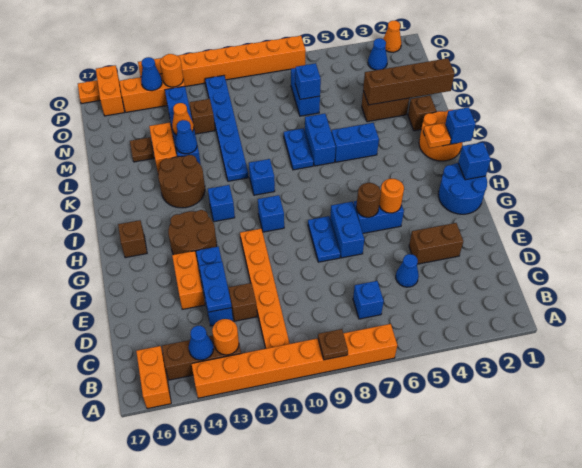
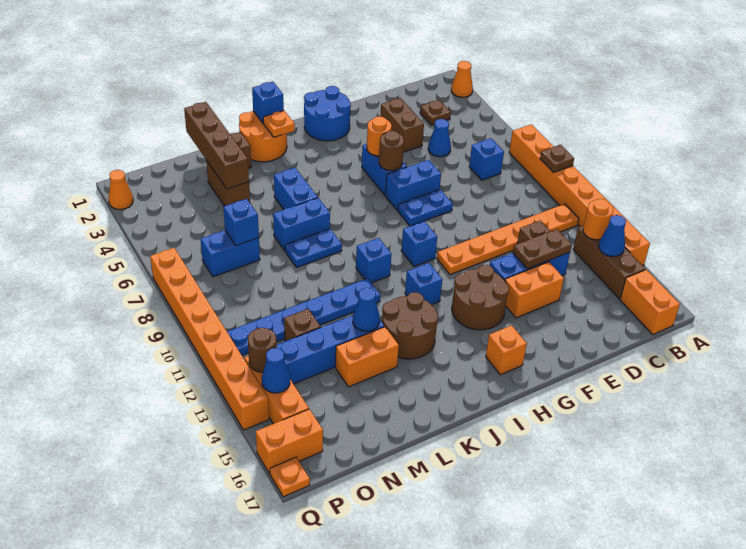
orange brick A16:B16 level 1 -> orange brick B16:B17 level 1
blue plate D13:E13 level 2 -> brown plate D13:E13 level 2
blue brick H1 level 2 -> none
brown brick H16 level 1 -> orange brick H16 level 1
orange cone M13 level 2 -> orange cone A2 level 1
brown plate M15 level 1 -> brown plate C3 level 1
blue cone P3 level 1 -> none
orange round brick P13 level 2 -> brown round brick P13 level 2

